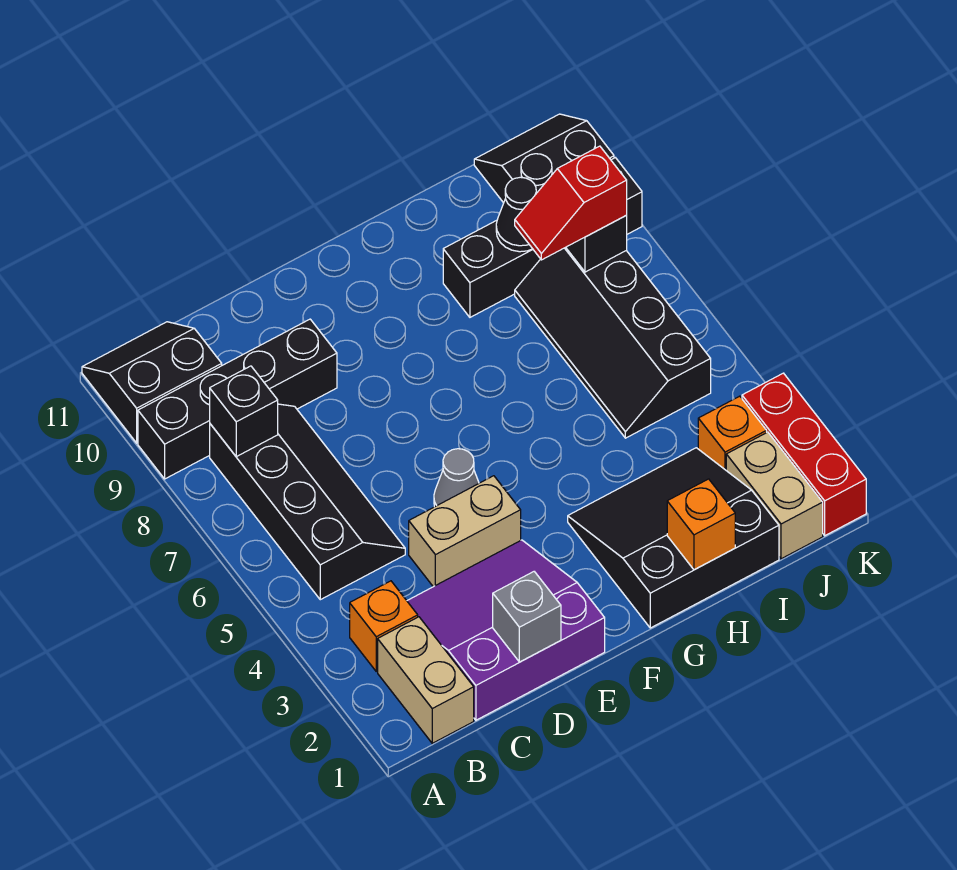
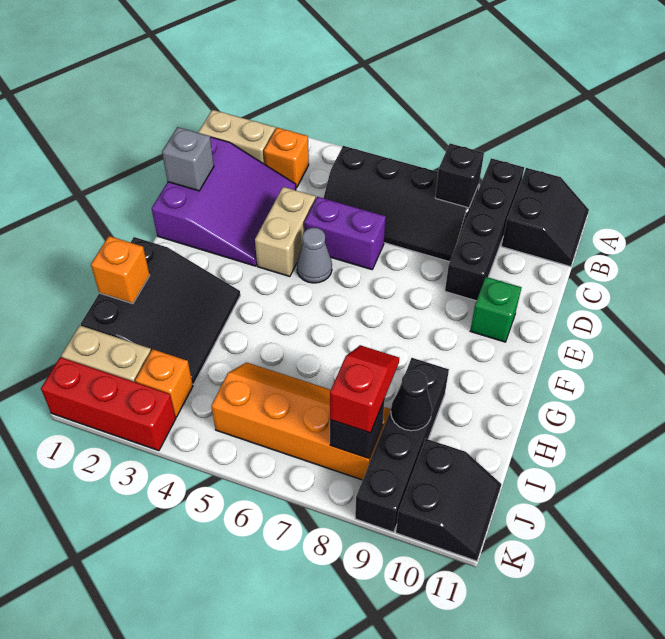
none -> purple brick D5:D6 level 1
none -> green brick E10 level 1
black slope I5:J8 level 1 top J -> orange slope I5:J8 level 1 top J

